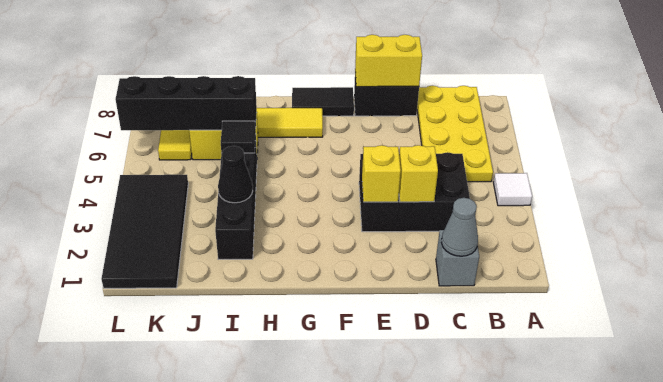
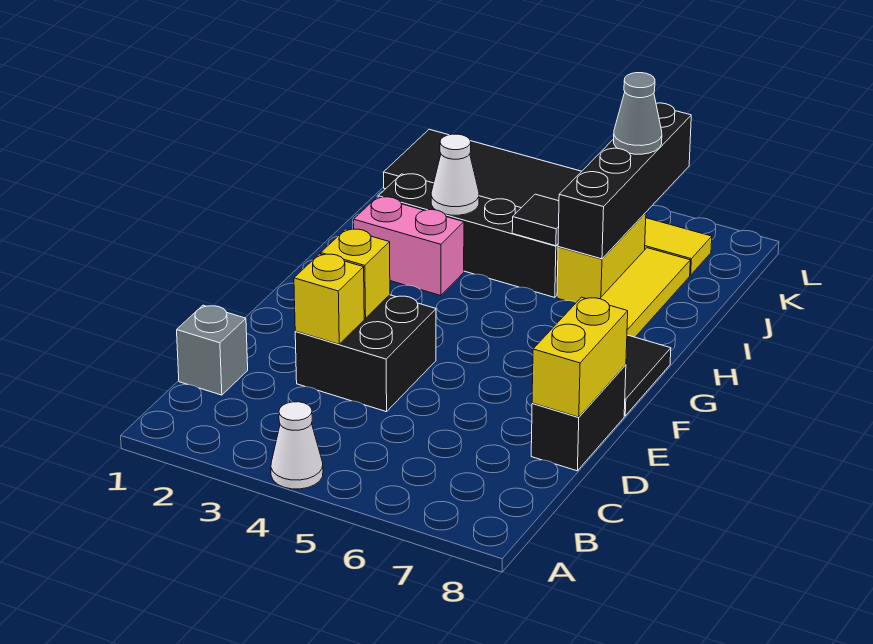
white tile A4 level 1 -> white cone A4 level 1
yellow plate B5:C8 level 1 -> none
grey cone C1 level 2 -> grey cone K6 level 3
black brick C3:E4 level 1 -> black brick D3:E4 level 1
none -> pink brick H2:H3 level 1
black cone I3 level 2 -> white cone I3 level 2

